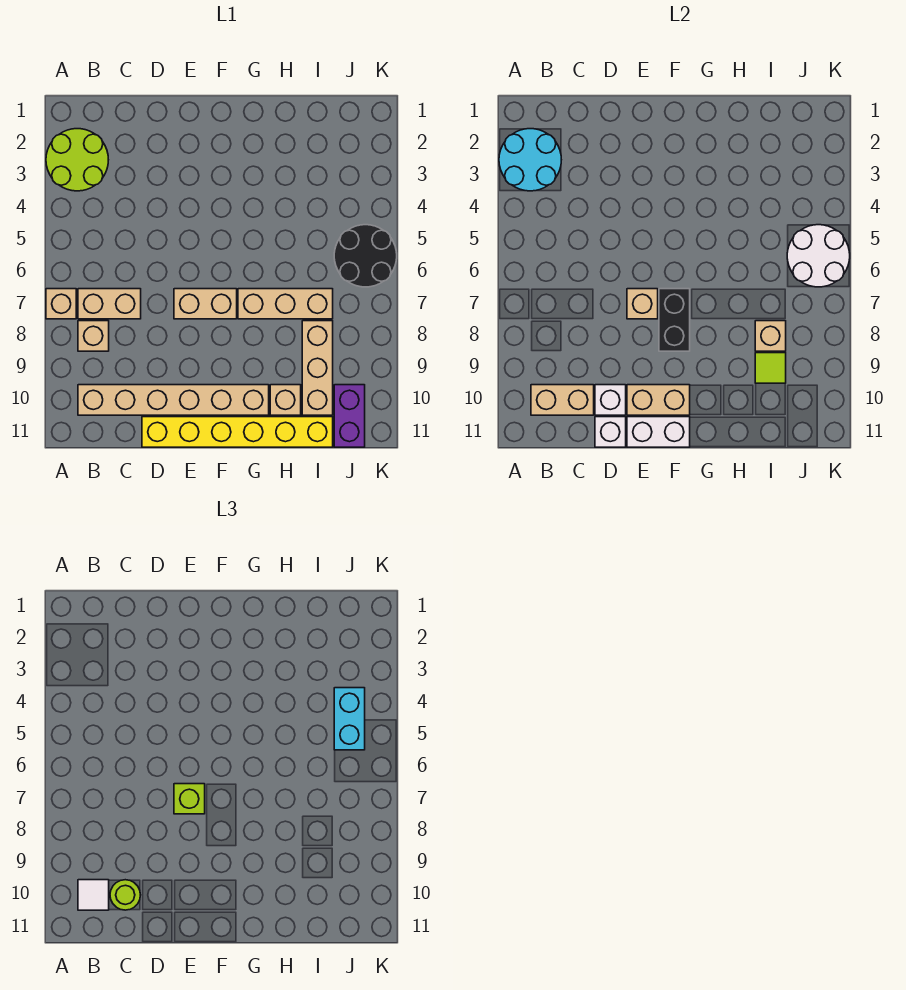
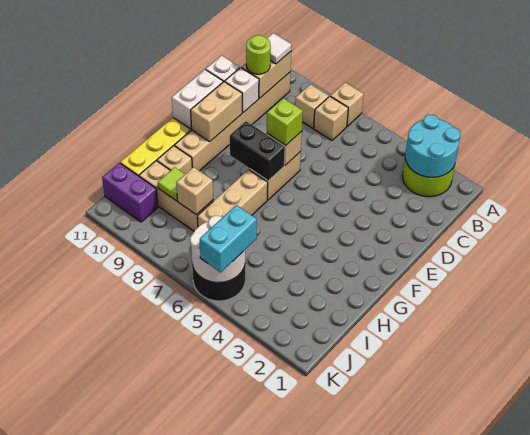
tan brick B7:C7 level 1 -> tan brick B7 level 1
cyan brick J4:J5 level 3 -> cyan brick J5:K5 level 3

